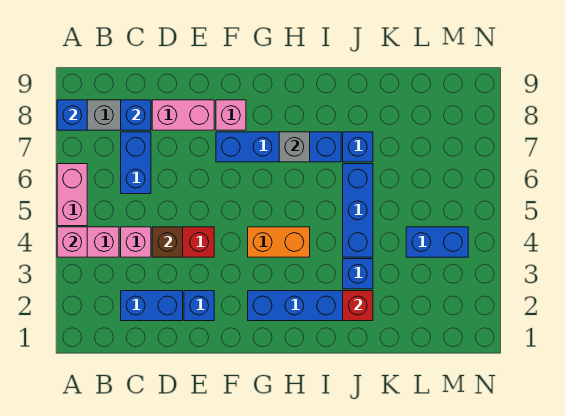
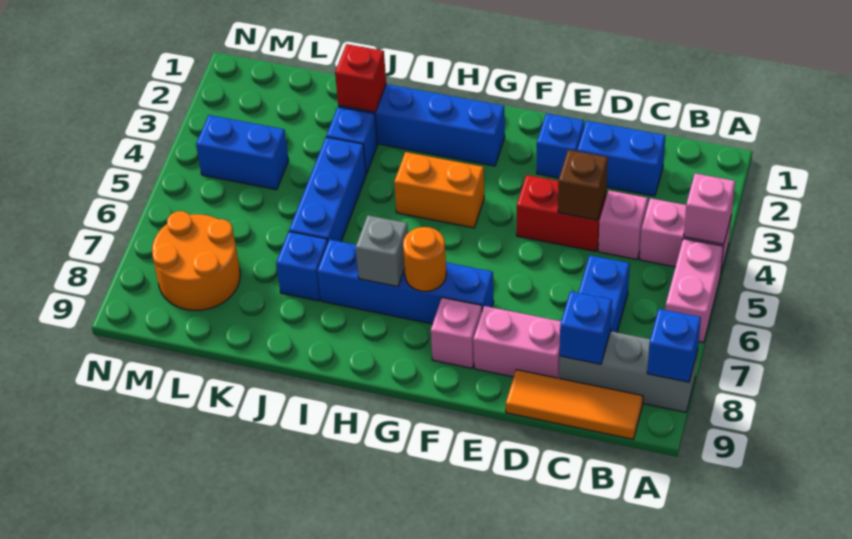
none -> orange tile B9:D9 level 1
none -> orange round brick G7 level 2
none -> orange round brick L7:M8 level 1

